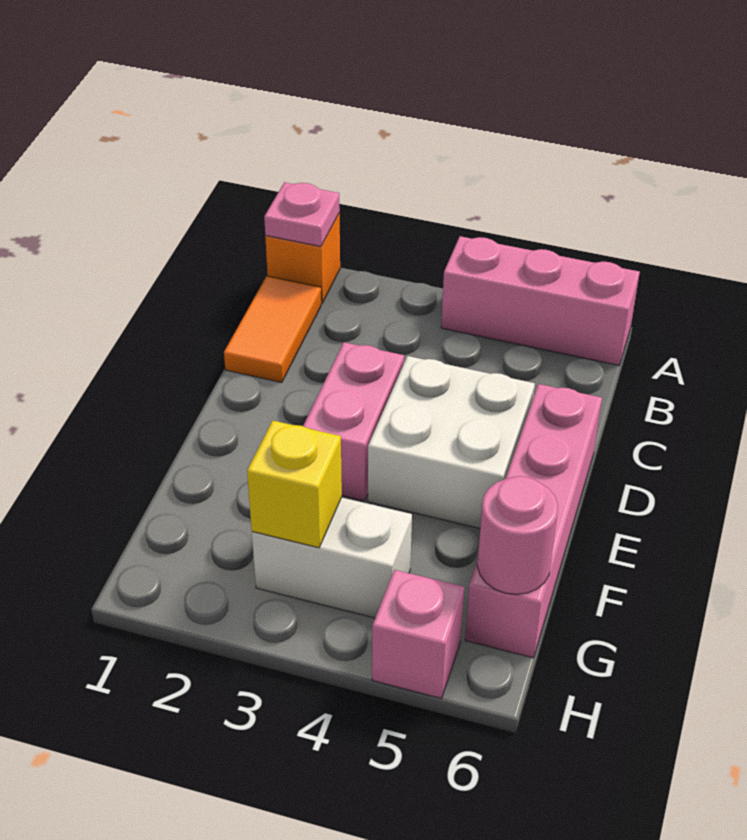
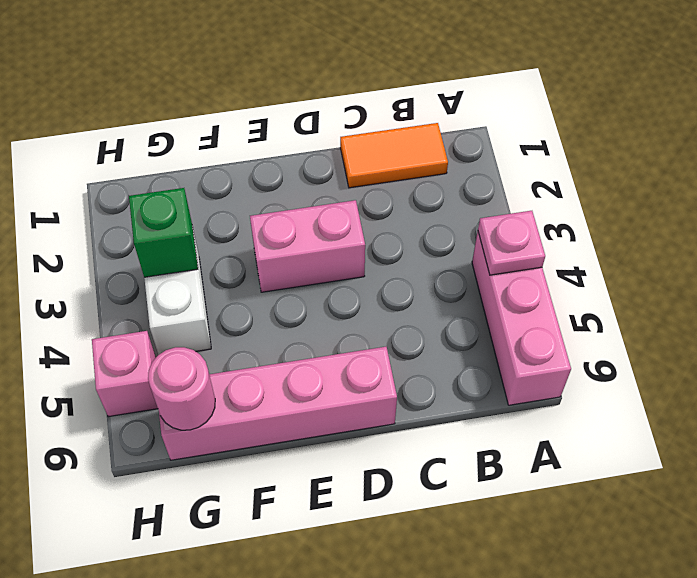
orange brick A1 level 1 -> none
pink plate A1 level 2 -> pink plate A4 level 2
white brick D4:E5 level 1 -> none
yellow brick G3 level 2 -> green brick G3 level 2

